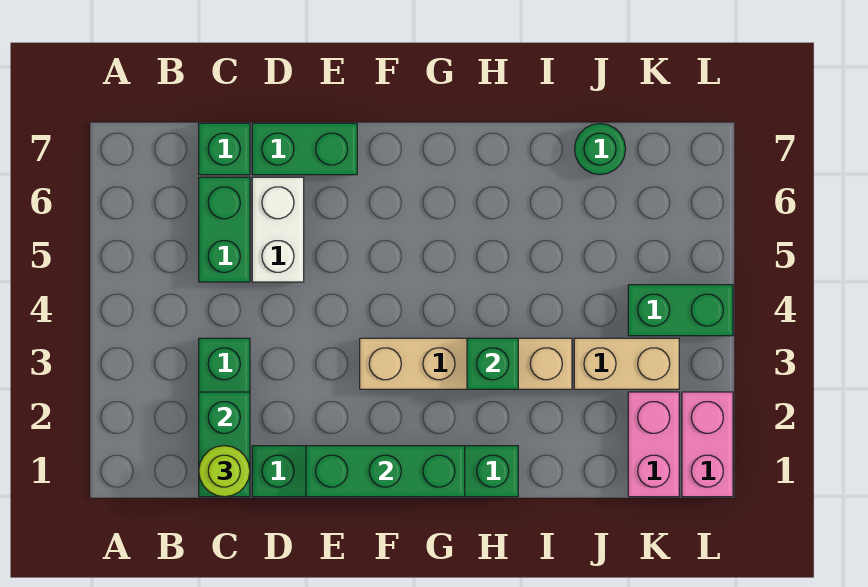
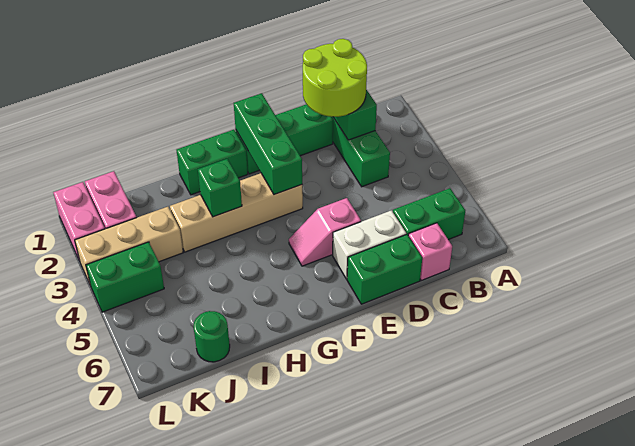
lime round brick C1 level 3 -> lime round brick C1:D2 level 3
green brick C5:C6 level 1 -> green brick B6:C6 level 1
green brick C7 level 1 -> pink brick C7 level 1
white brick D5:D6 level 1 -> white brick D6:E6 level 1
green brick E1:G1 level 2 -> green brick F1:F3 level 2
none -> pink slope E5:F5 level 1 top E
tan brick J3:K3 level 1 -> tan brick J3:L3 level 1

